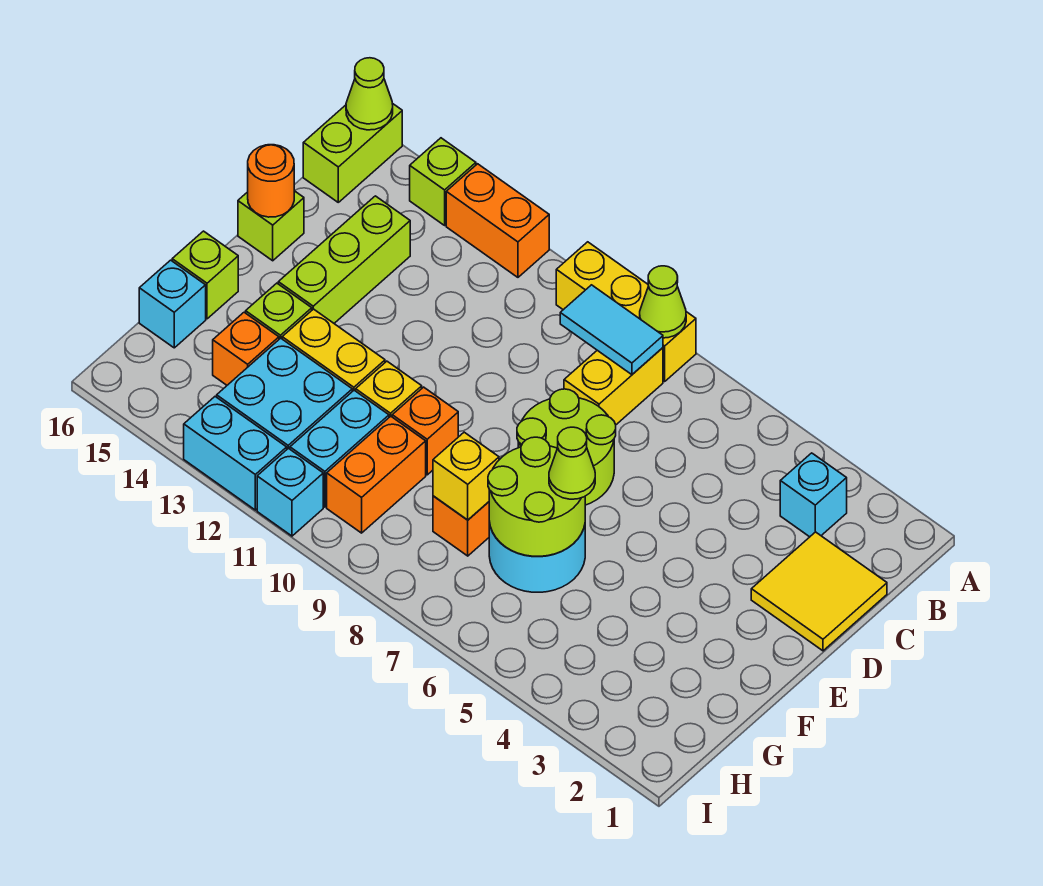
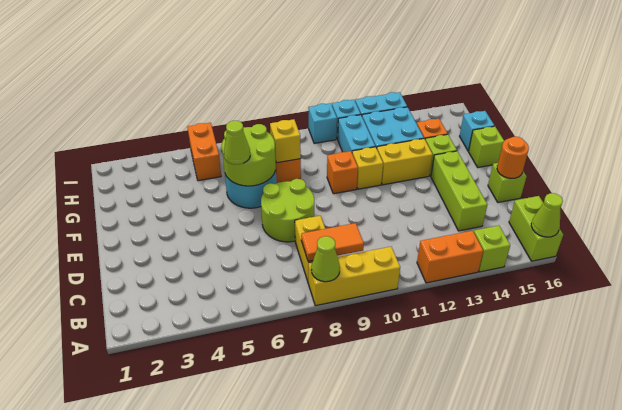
cyan brick B3 level 1 -> cyan brick I10 level 1
cyan tile B8:B9 level 2 -> orange tile B8:B9 level 2
yellow tile C1:D2 level 1 -> none
orange brick G10:H10 level 1 -> orange brick H5:I5 level 1

